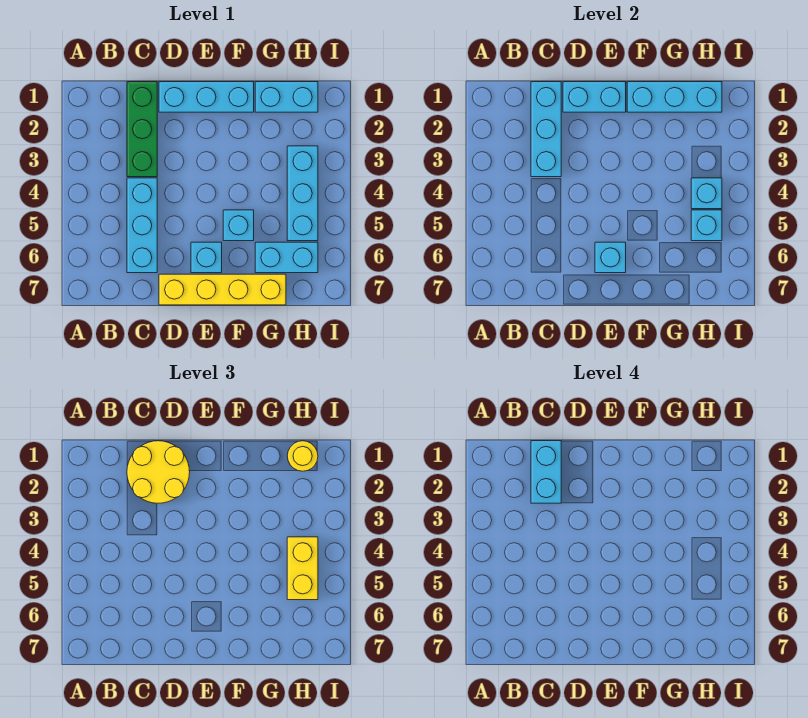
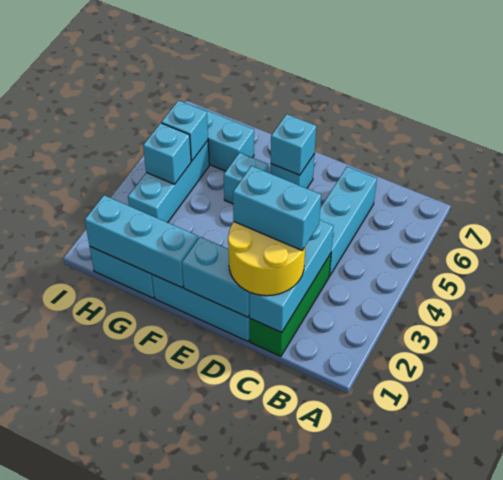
cyan brick C1:C2 level 4 -> cyan brick C2:D2 level 4
yellow brick D7:G7 level 1 -> none
yellow round brick H1 level 3 -> none
yellow brick H4:H5 level 3 -> none

